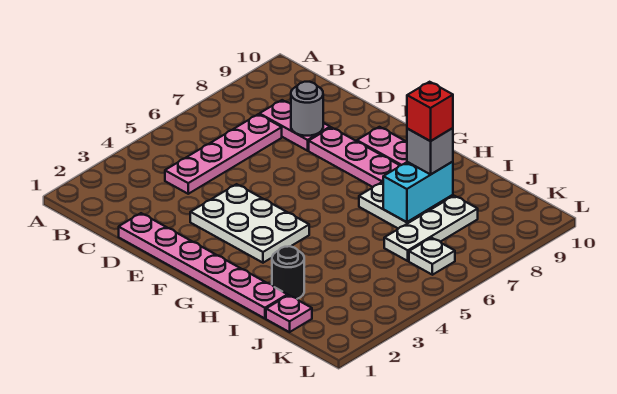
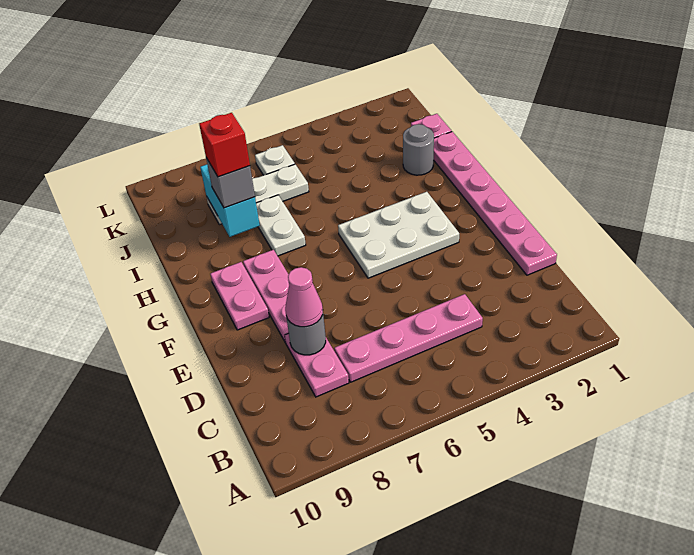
none -> pink cone D8 level 3
white plate E3:G4 level 1 -> white plate F3:G5 level 1
black round brick I2 level 1 -> grey round brick I2 level 1
cyan brick I7:I8 level 2 -> cyan brick I8:J8 level 2

